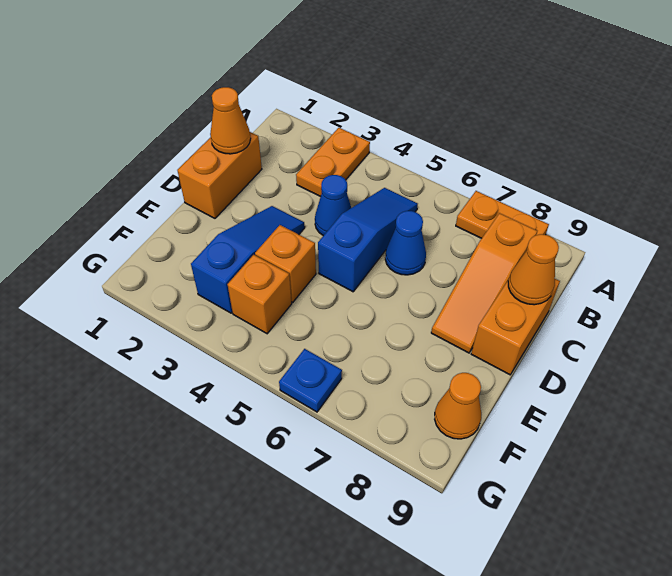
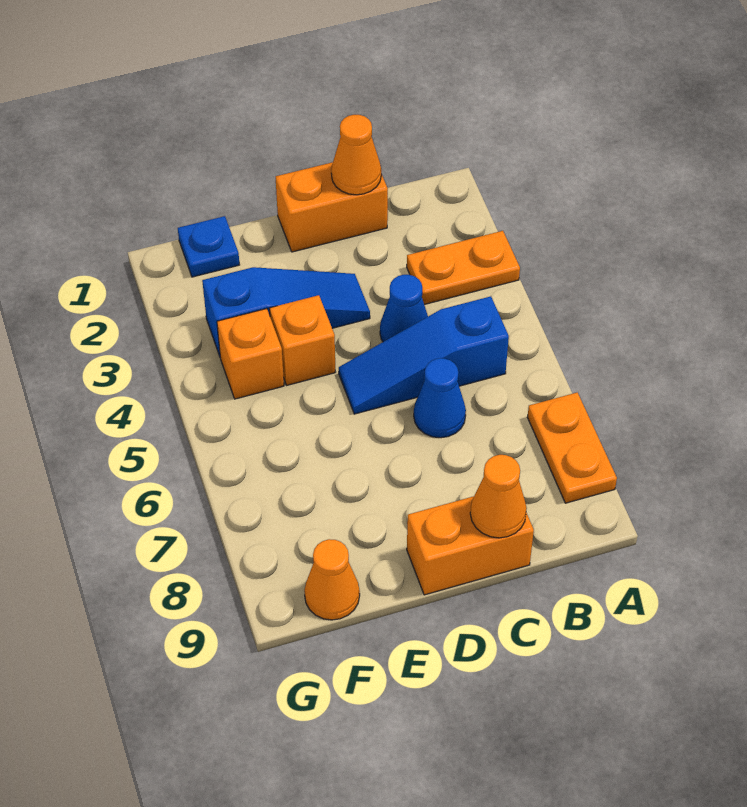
blue slope B5:D5 level 1 top D -> blue slope B5:D5 level 1 top B
orange slope B8:D8 level 1 top B -> none
blue plate G6 level 1 -> blue plate F1 level 1

